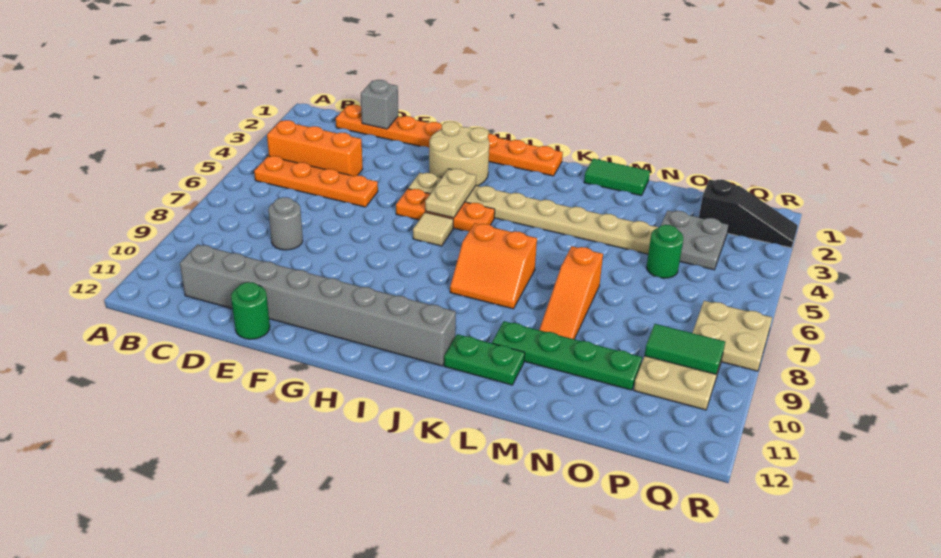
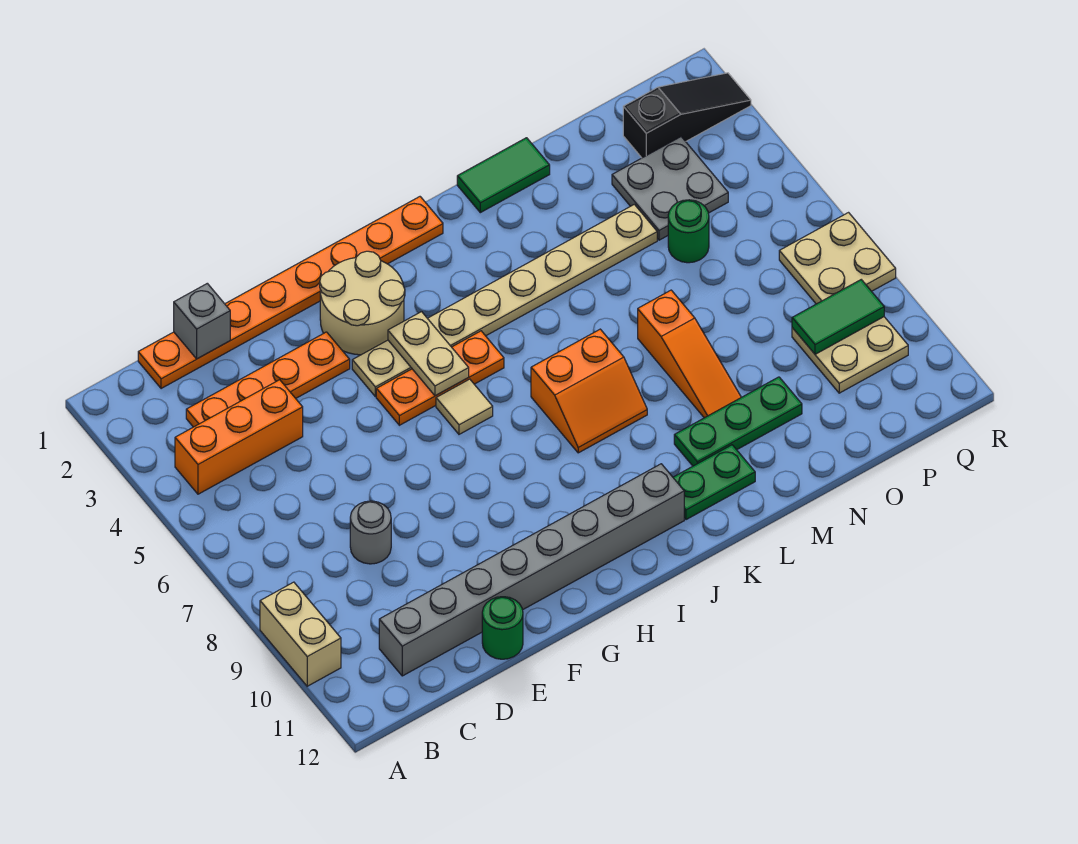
none -> tan brick A9:A10 level 1
orange plate B5:E5 level 1 -> orange plate C3:F3 level 1
green plate L10:O10 level 1 -> green plate L10:N10 level 1

